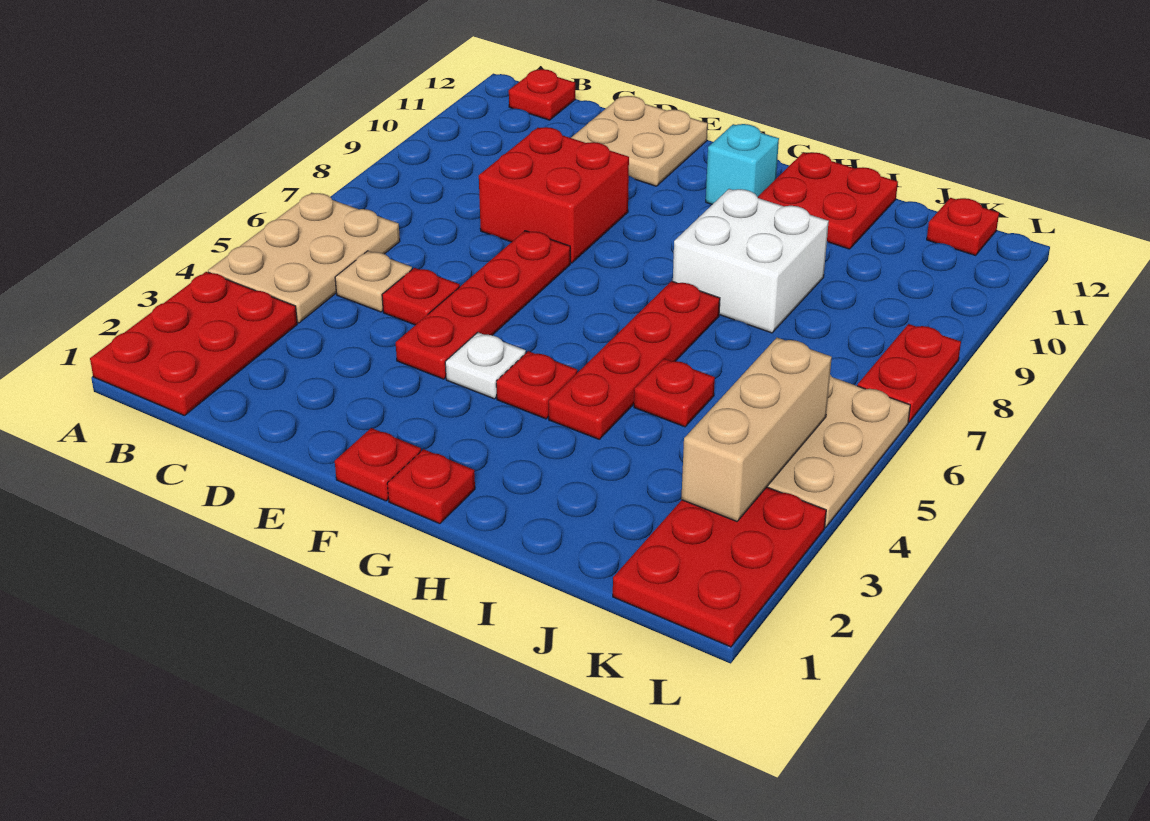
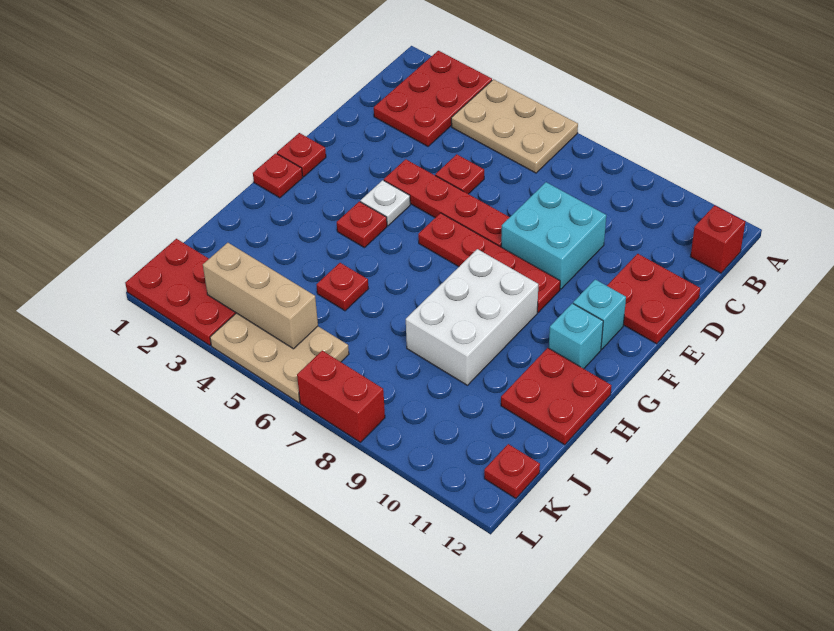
red plate A1:B3 level 1 -> red plate A2:C3 level 1
red plate B12 level 1 -> red brick B12 level 1
tan plate C5 level 1 -> none
red brick D8:E9 level 1 -> cyan brick D8:E9 level 1
tan plate D11:E12 level 1 -> red plate D11:E12 level 1
none -> cyan brick F11 level 1
red plate H4:H7 level 1 -> red plate F6:F9 level 1
white brick H8:I9 level 1 -> white brick G8:I9 level 1
red plate L7:L8 level 1 -> red brick L7:L8 level 1

